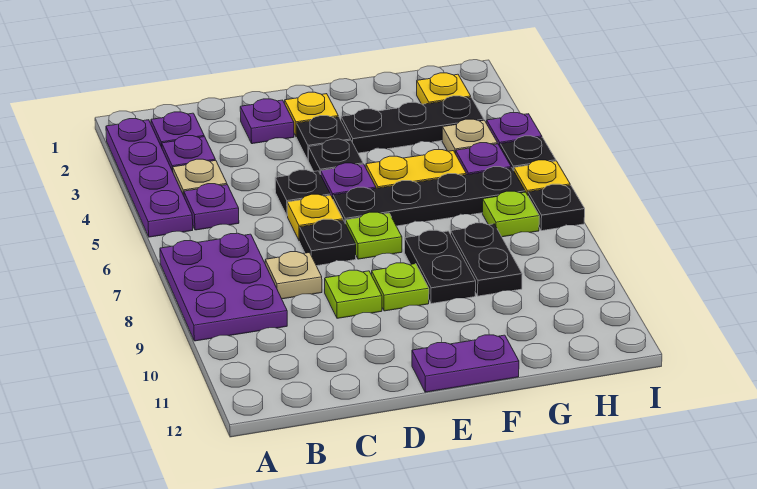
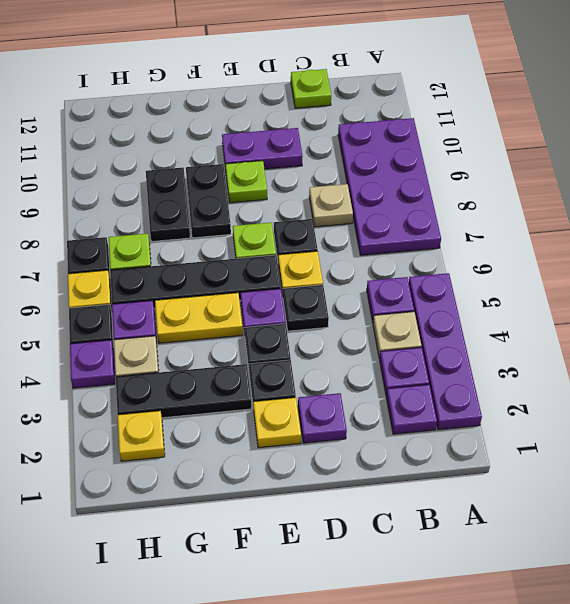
purple plate A7:B9 level 1 -> purple plate A7:B10 level 1
lime plate D9 level 1 -> lime plate C12 level 1
purple plate E12:F12 level 1 -> purple plate D10:E10 level 1

